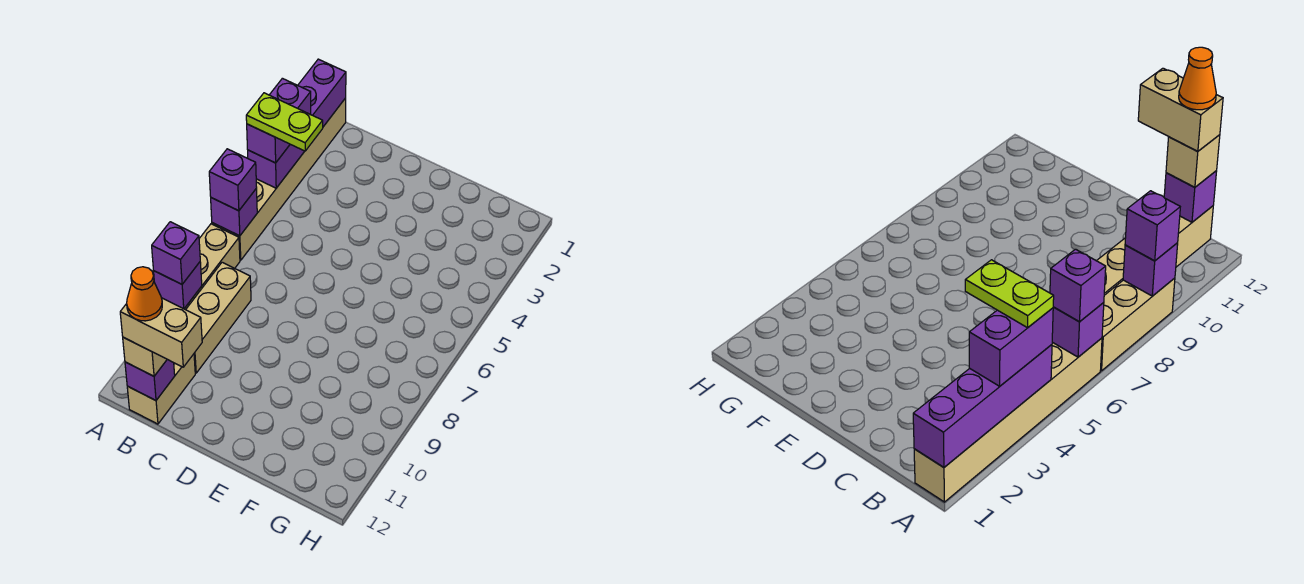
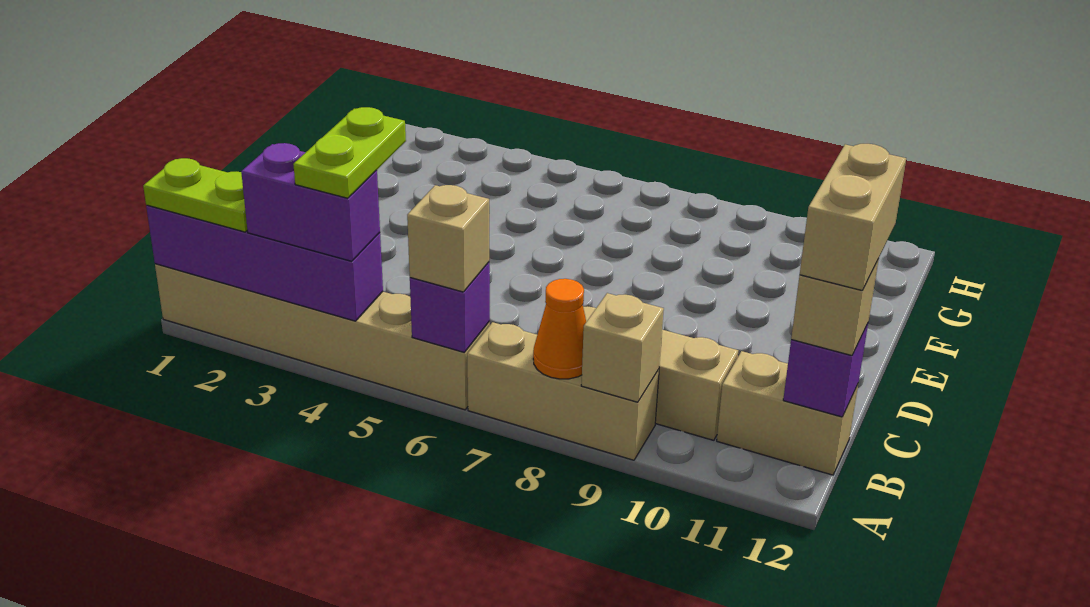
none -> lime plate A1:A2 level 3
purple brick A6 level 3 -> tan brick A6 level 3
purple brick A9 level 2 -> tan brick A9 level 2
purple brick A9 level 3 -> none
orange cone B12 level 5 -> orange cone A8 level 2

